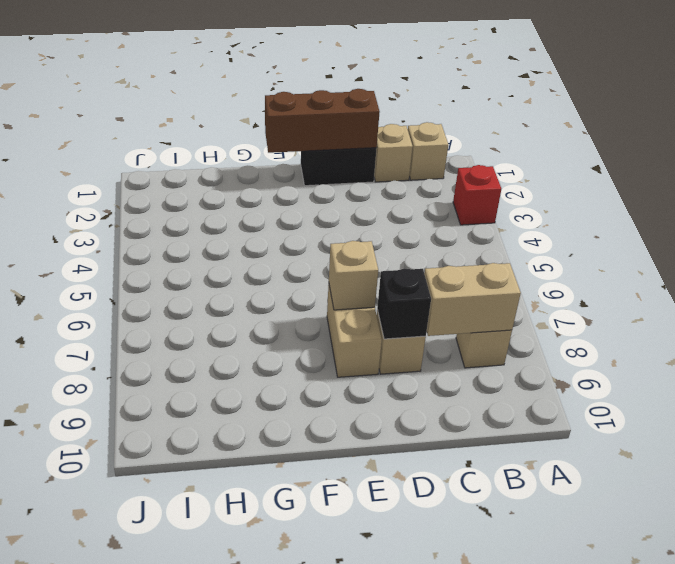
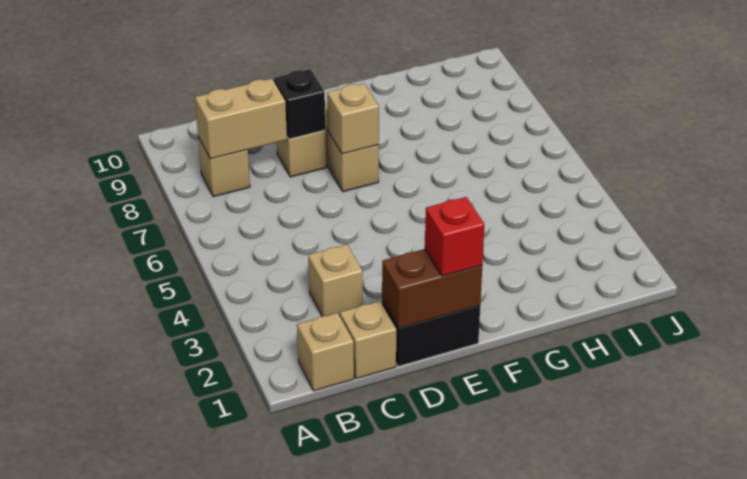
red brick A3 level 1 -> red brick E1 level 3
none -> tan brick C3 level 1
brown brick D1:F1 level 2 -> brown brick D1:E1 level 2

